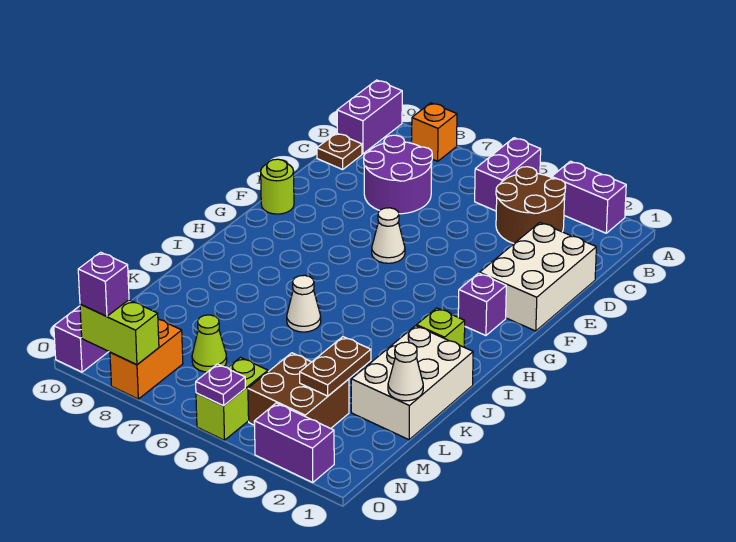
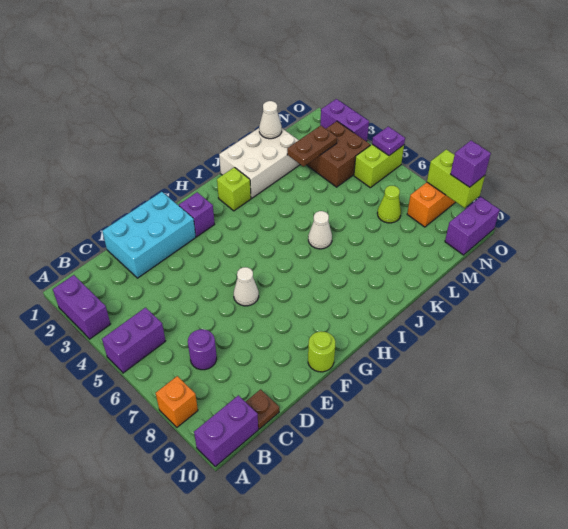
brown round brick B3:C4 level 1 -> none
purple round brick C7:D8 level 1 -> purple round brick C7 level 1
white brick D1:F2 level 1 -> cyan brick D1:F2 level 1

